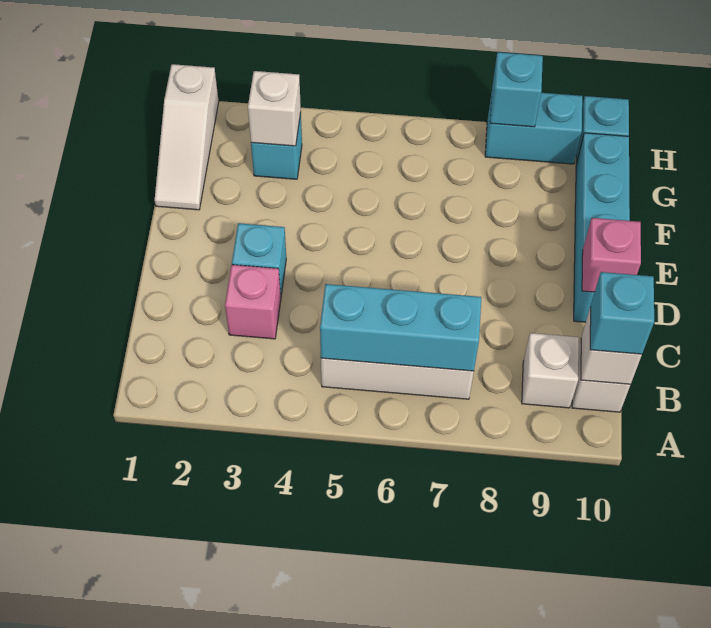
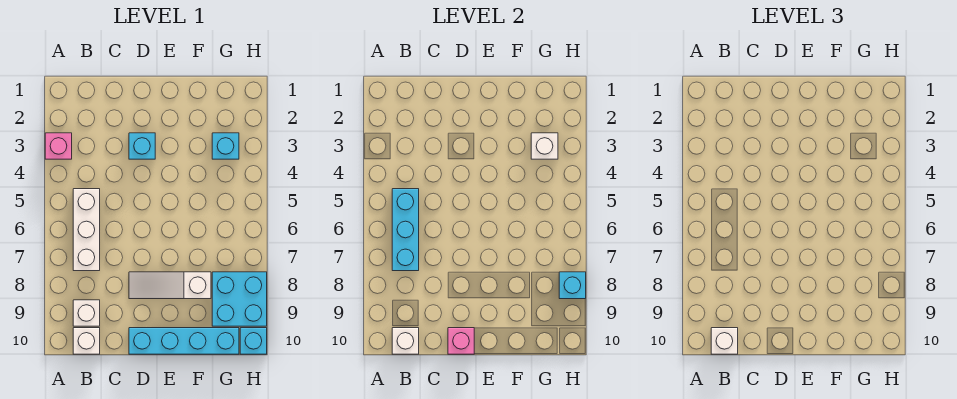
cyan brick B10 level 3 -> white brick B10 level 3
pink brick C3 level 1 -> pink brick A3 level 1
white slope F1:H1 level 1 top H -> white slope D8:F8 level 1 top F
cyan brick H8:H9 level 1 -> cyan brick G8:H9 level 1

